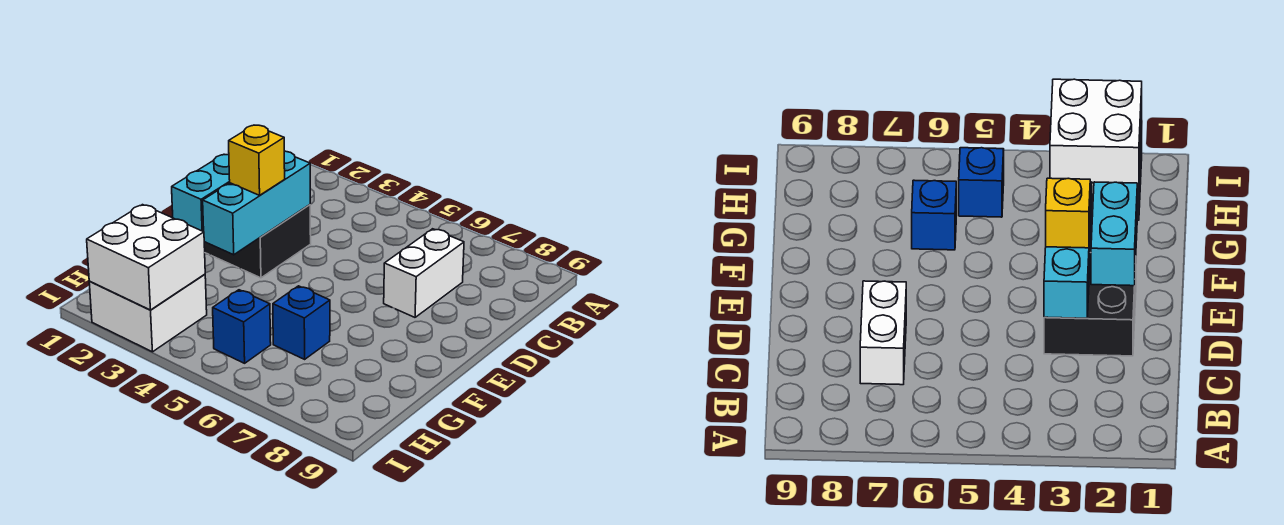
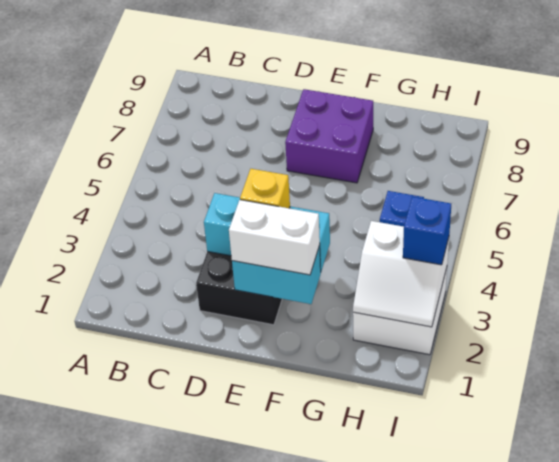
white brick C7:D7 level 1 -> white brick E2:F2 level 3
none -> purple brick E7:F8 level 1
blue brick G6 level 1 -> blue brick I3 level 3
white brick H2:I3 level 2 -> white slope H2:I3 level 2 top 3

